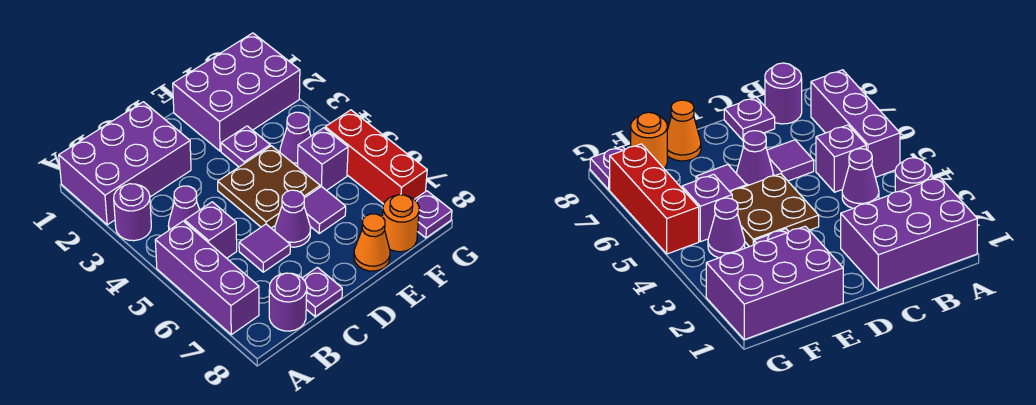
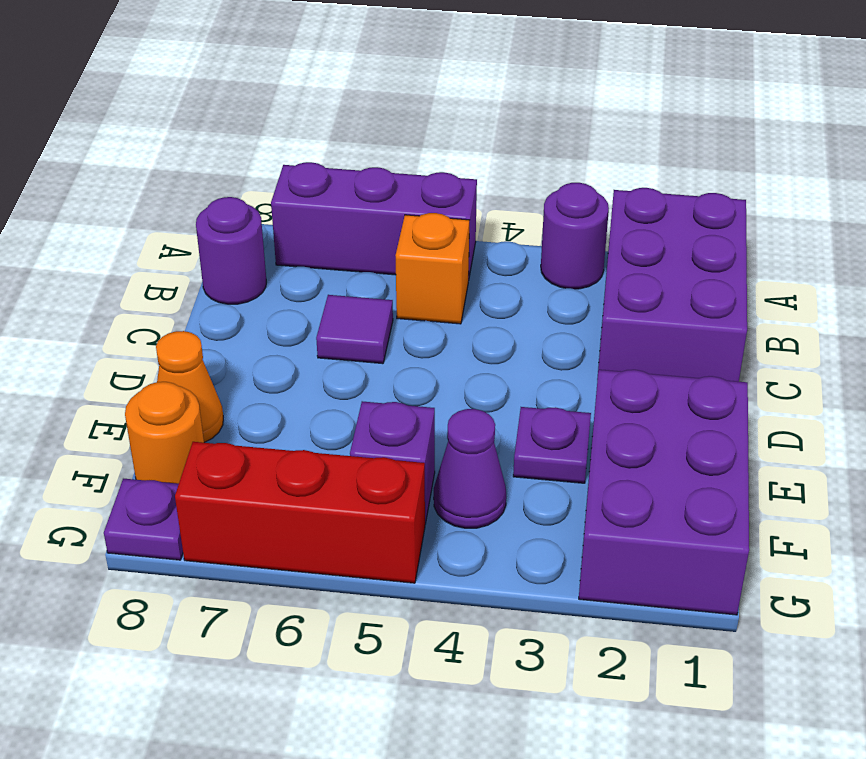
purple cone B4 level 1 -> none
purple brick B5 level 1 -> orange brick B5 level 1
purple plate C8 level 1 -> none
brown plate D4:E5 level 1 -> none
purple cone D6 level 1 -> none
purple tile E6 level 1 -> none

